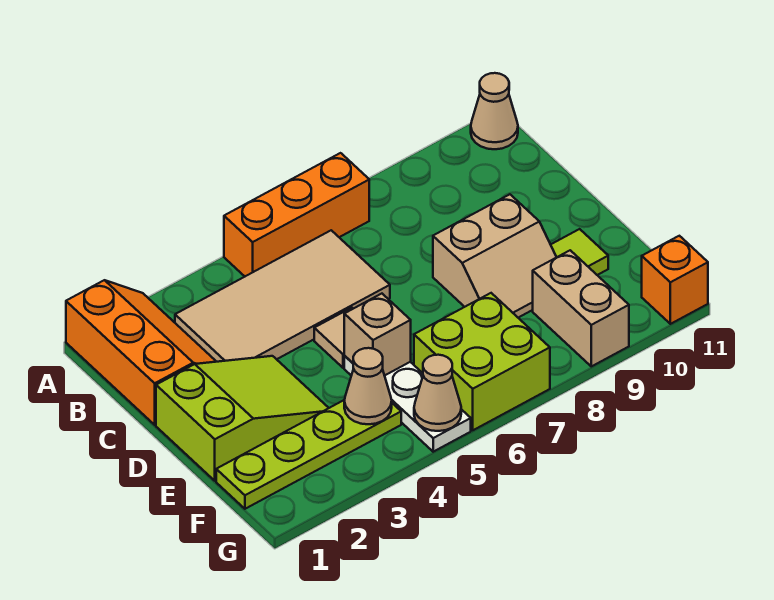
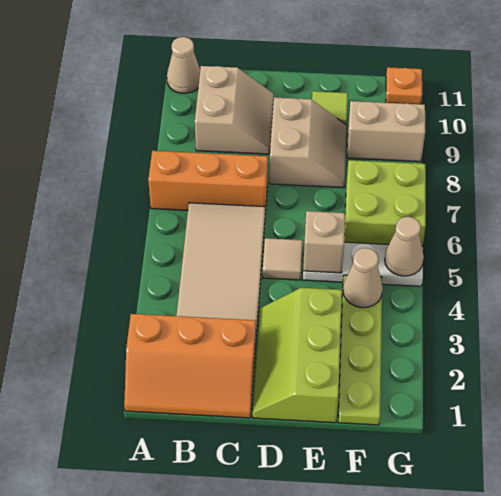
orange slope A1:C2 level 1 top 1 -> orange slope A1:C2 level 1 top 2
orange brick A5:A7 level 1 -> orange brick A7:C7 level 1
none -> tan slope B9:C10 level 1 top B
lime slope D1:E3 level 1 top 1 -> lime slope D1:E3 level 1 top E
orange brick G11 level 1 -> orange plate G11 level 1

